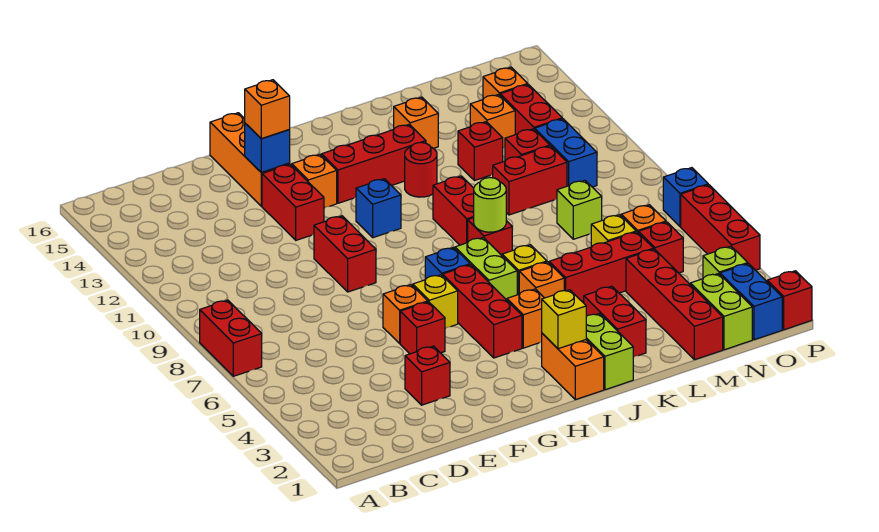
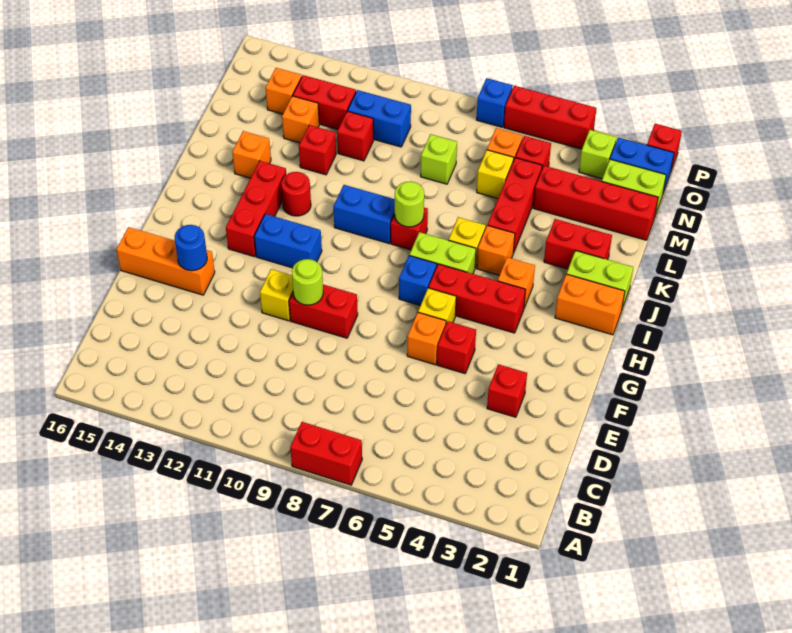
none -> lime round brick F10 level 2
red brick F12:F13 level 1 -> none
blue brick F14 level 2 -> blue round brick F14 level 2
orange brick F14 level 3 -> none
orange brick G13 level 1 -> none
blue brick H11 level 1 -> blue brick H11:H12 level 1
yellow brick I2 level 2 -> yellow brick F11 level 1
red brick J9:J10 level 1 -> blue brick J9:J10 level 1
red brick L10:M10 level 1 -> none

